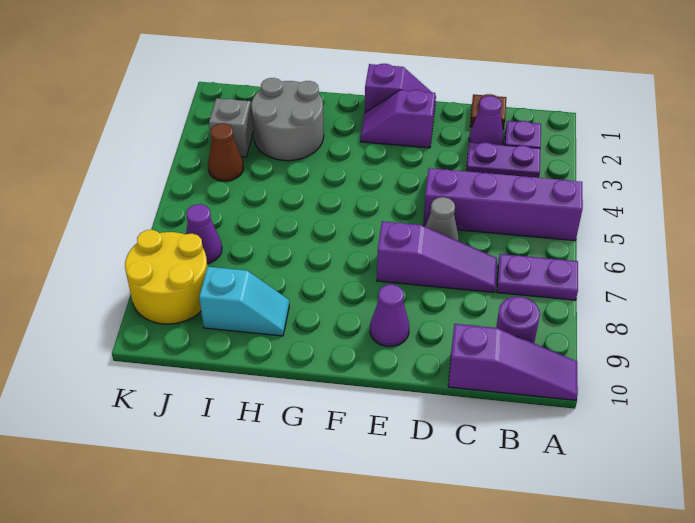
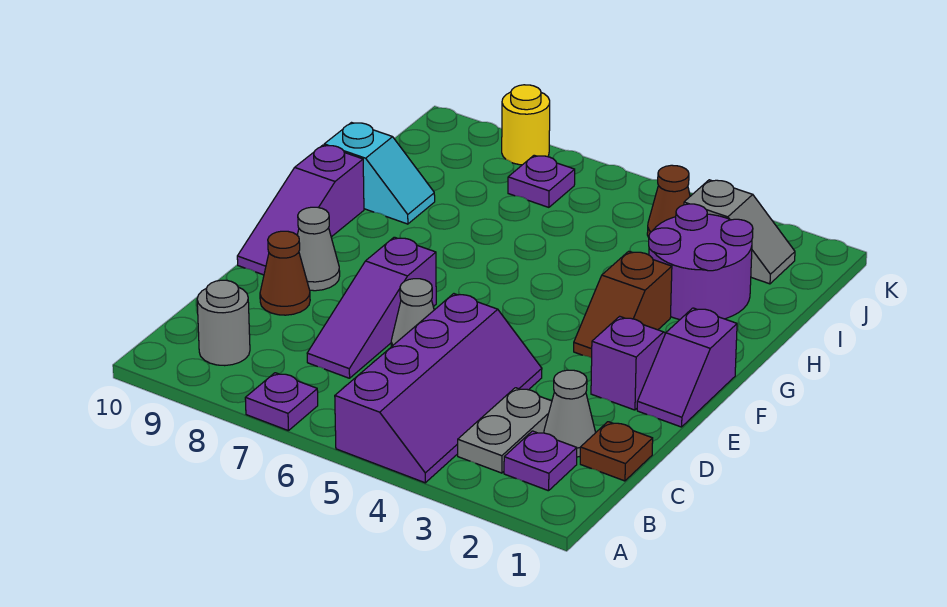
purple plate A7:B7 level 1 -> purple plate A7 level 1
purple slope A10:C10 level 1 top C -> purple slope E10:G10 level 1 top G
purple plate B3:C3 level 1 -> grey plate B3:C3 level 1
purple round brick B9 level 1 -> grey round brick B9 level 1
purple cone C2 level 1 -> grey cone C2 level 1
none -> brown cone D9 level 1
purple cone E9 level 1 -> grey cone E9 level 1
none -> brown slope F3:G3 level 1 top G
grey round brick H2:I3 level 1 -> purple round brick H2:I3 level 1
cyan slope H9:I9 level 1 top I -> cyan slope H9:H10 level 1 top 10
purple cone J7 level 1 -> purple plate J7 level 1
yellow round brick J8:K9 level 1 -> yellow round brick K8 level 1

